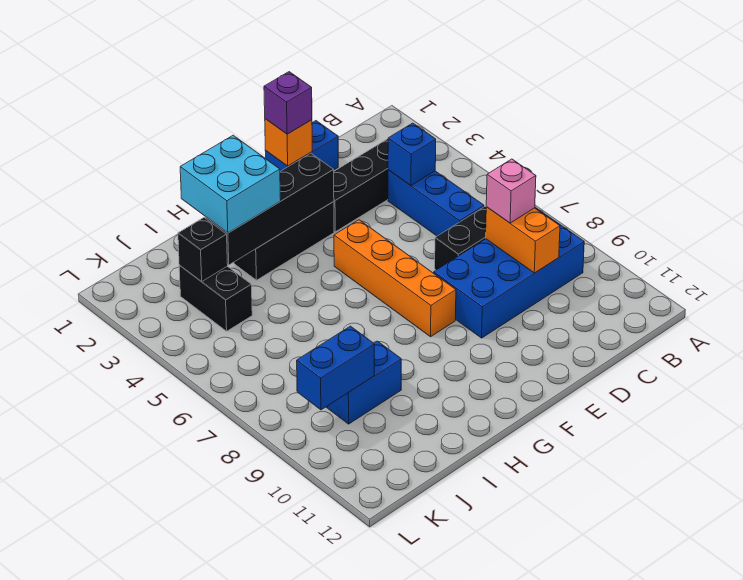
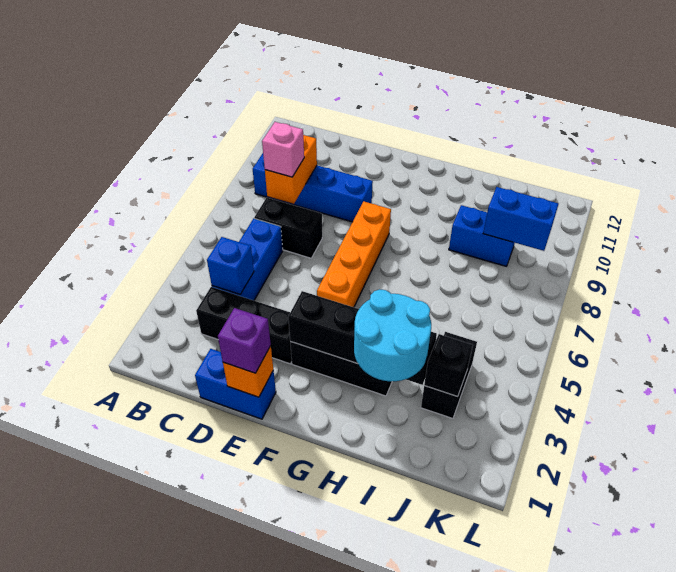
blue brick B8:E9 level 1 -> blue brick B9:E9 level 1
cyan brick H2:I3 level 3 -> cyan round brick H2:I3 level 3

